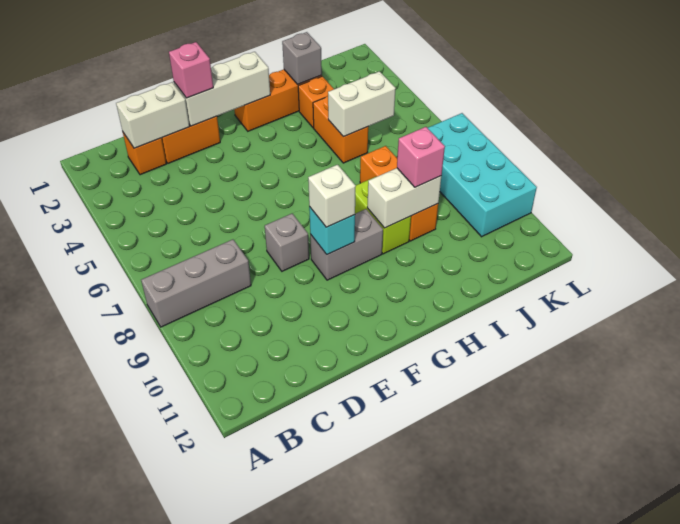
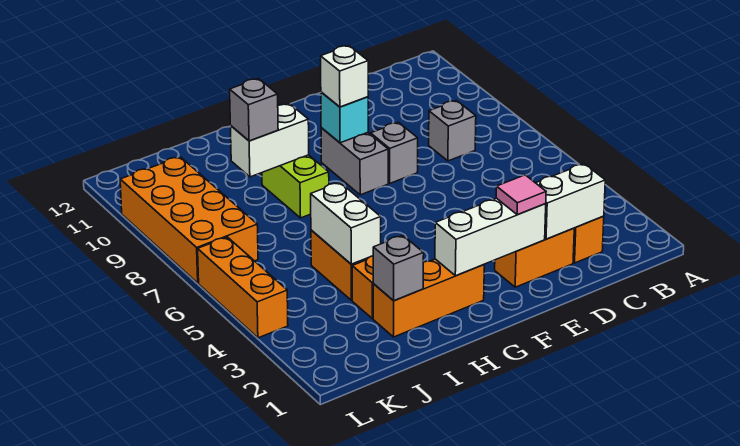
grey brick A8:C8 level 1 -> grey brick C8 level 1
pink brick E2 level 3 -> pink tile E2 level 3
grey brick F9:G9 level 1 -> grey brick F8:F9 level 1
white brick I5:J5 level 2 -> white brick I4:I5 level 2
orange brick I7:I9 level 1 -> orange brick L4:L6 level 1
pink brick I9 level 3 -> grey brick I9 level 3
cyan brick K7:L10 level 1 -> orange brick K7:L10 level 1

